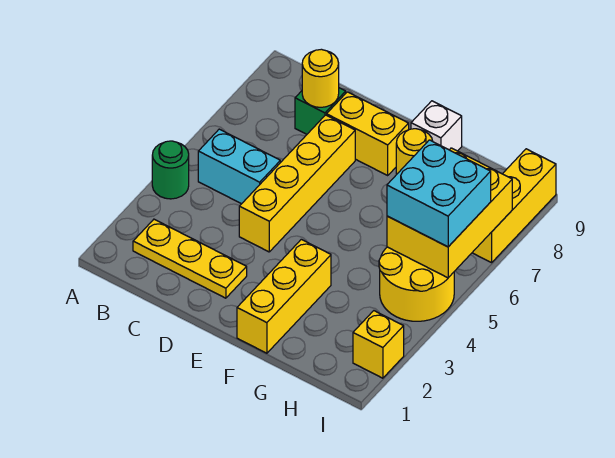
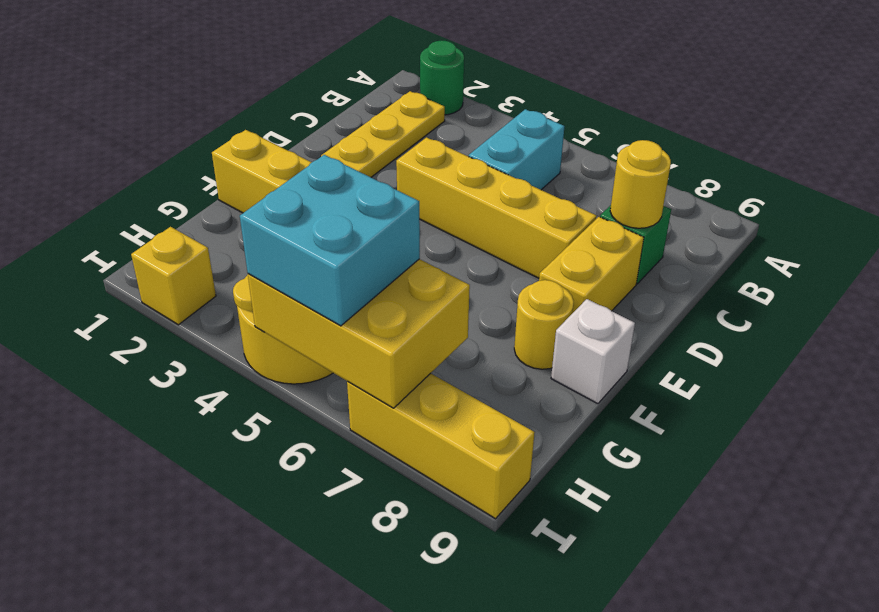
green round brick A4 level 1 -> green round brick A2 level 1

